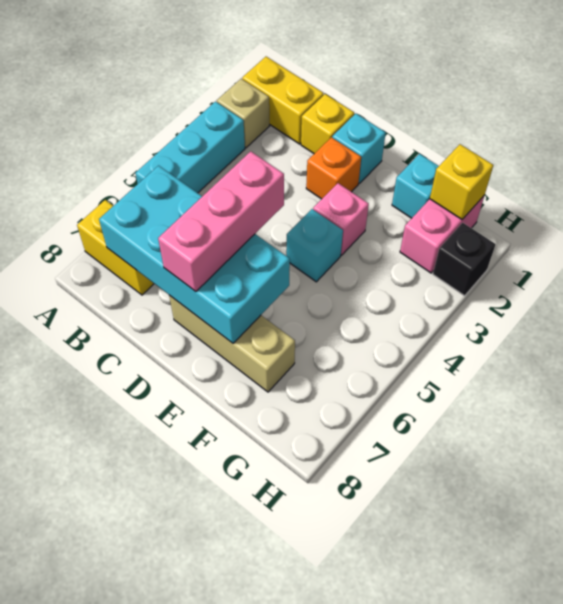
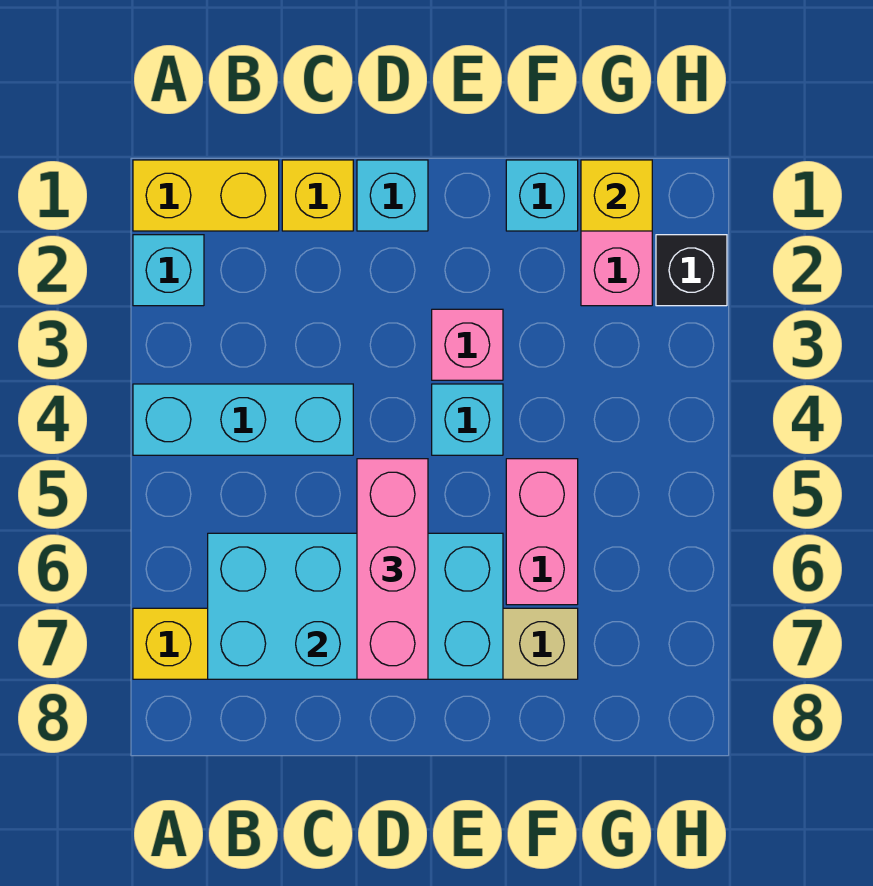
tan brick A2 level 1 -> cyan brick A2 level 1
cyan brick A3:A5 level 1 -> cyan brick A4:C4 level 1
orange brick D2 level 1 -> none
none -> pink brick F5:F6 level 1

